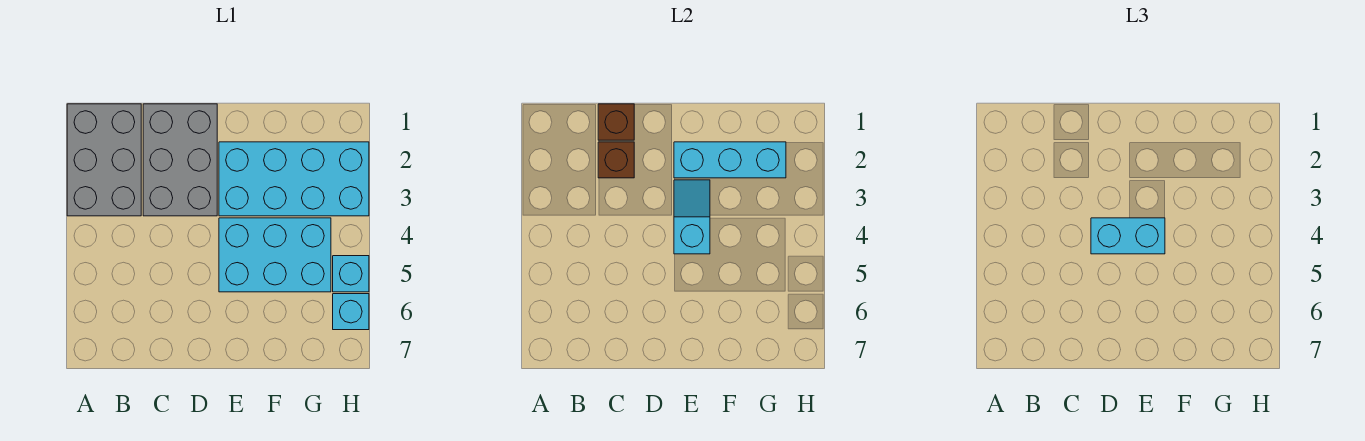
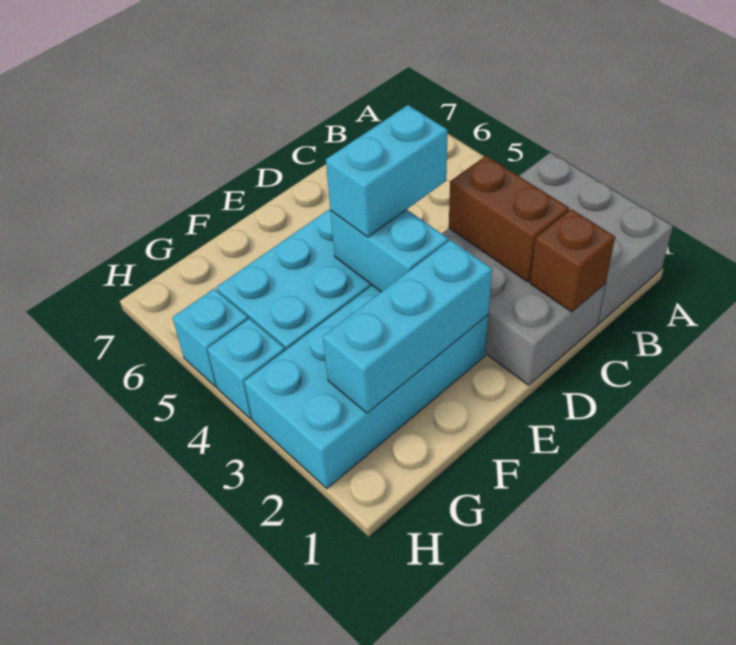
brown brick C2 level 2 -> brown brick C2:C3 level 2
cyan slope E3:E4 level 2 top 4 -> cyan brick E3:E4 level 2
cyan brick H6 level 1 -> cyan brick H4 level 1

